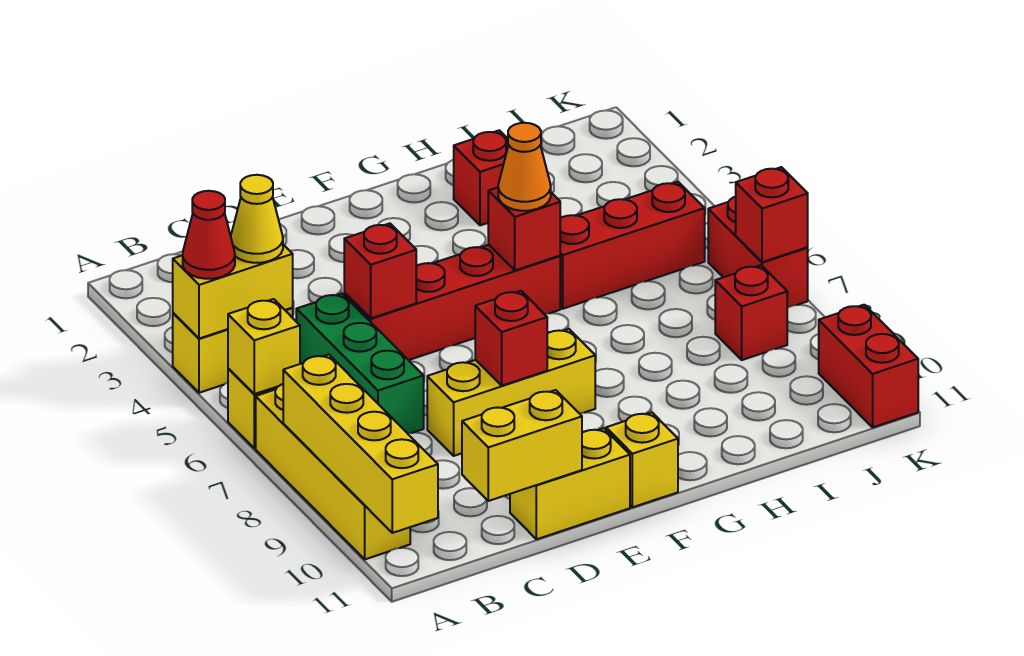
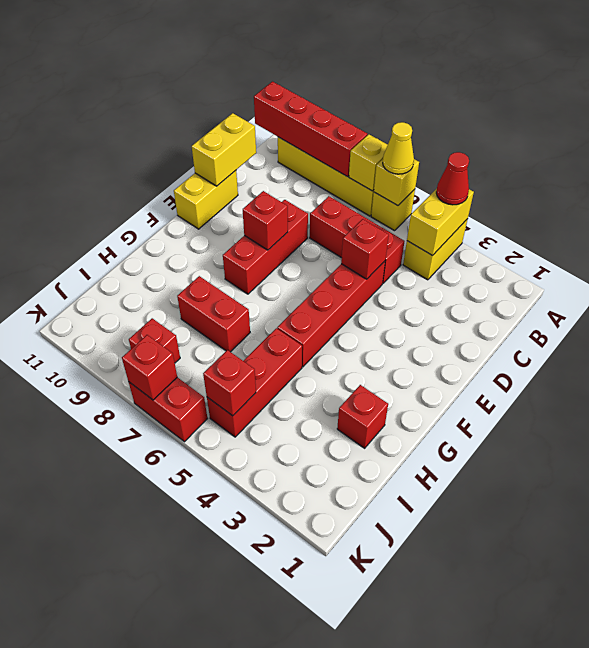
yellow brick A8:A11 level 2 -> red brick A8:A11 level 2
yellow cone B4 level 3 -> yellow cone A6 level 3
green brick C5:C7 level 1 -> red brick C5:C7 level 1
yellow brick D8:F8 level 1 -> red brick D8:F8 level 1
yellow brick F11 level 1 -> yellow brick A7 level 2
red brick G5 level 2 -> red brick J5 level 2
orange cone G5 level 3 -> none
red brick K10:K11 level 1 -> red brick H7:H8 level 1

